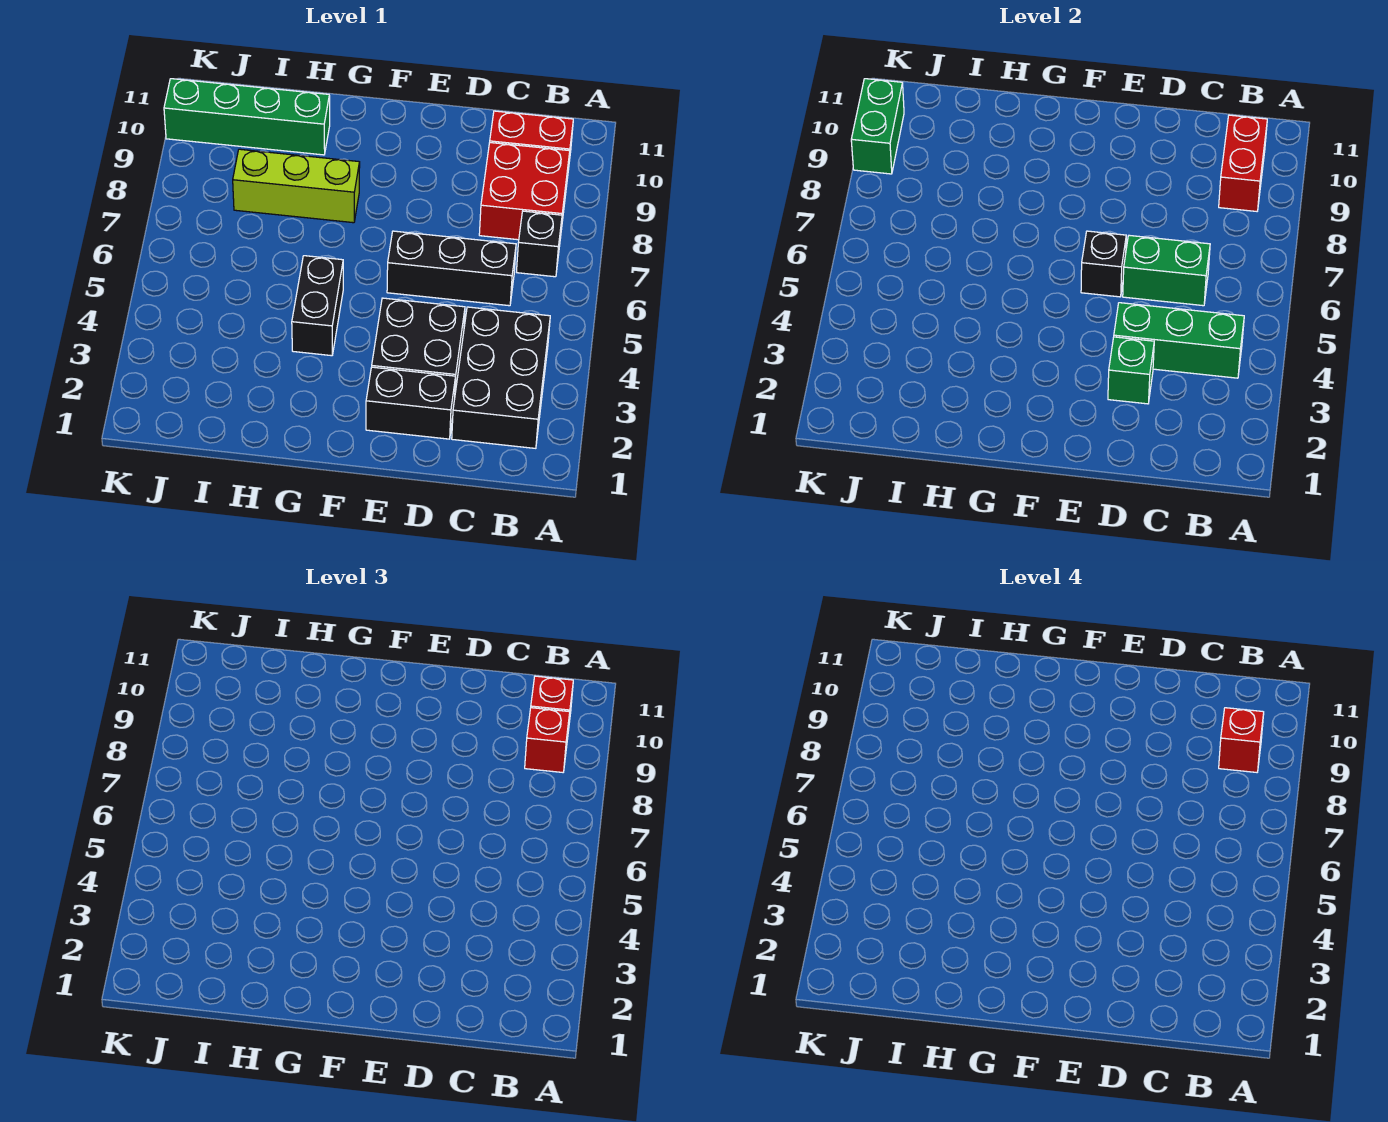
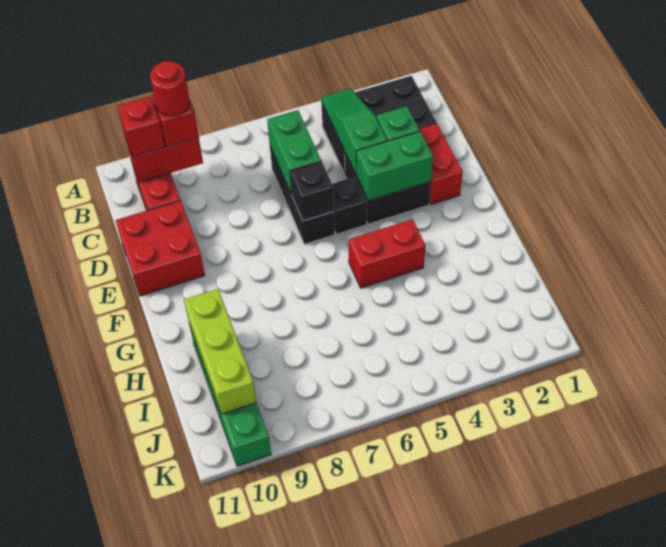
green brick B4:D4 level 2 -> green slope B4:D4 level 2 top D
black brick B7 level 1 -> black brick E5 level 1
red brick B8:C9 level 1 -> red brick D10:E11 level 1
red brick B9 level 4 -> red round brick B9 level 4
black brick D2:E2 level 1 -> red brick D2:E2 level 1
black brick G4:G5 level 1 -> red brick G4:G5 level 1
lime brick G8:I8 level 1 -> lime brick H10:J10 level 2
green brick K9:K10 level 2 -> green brick E3:E4 level 2

